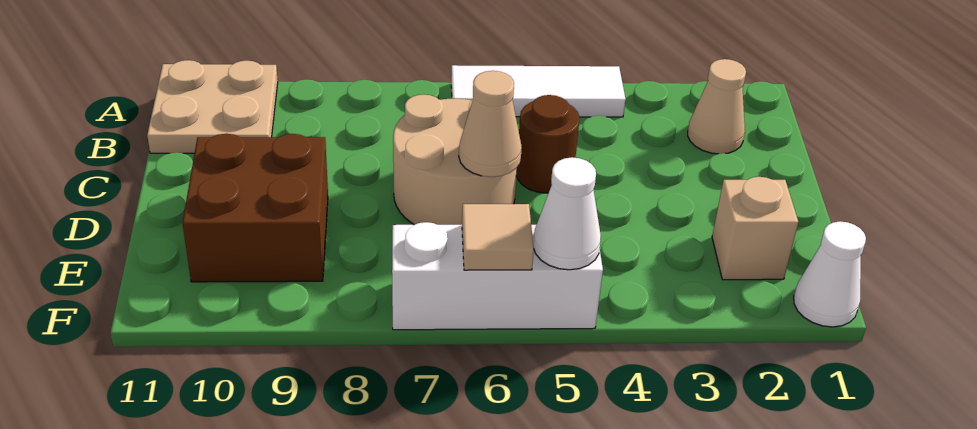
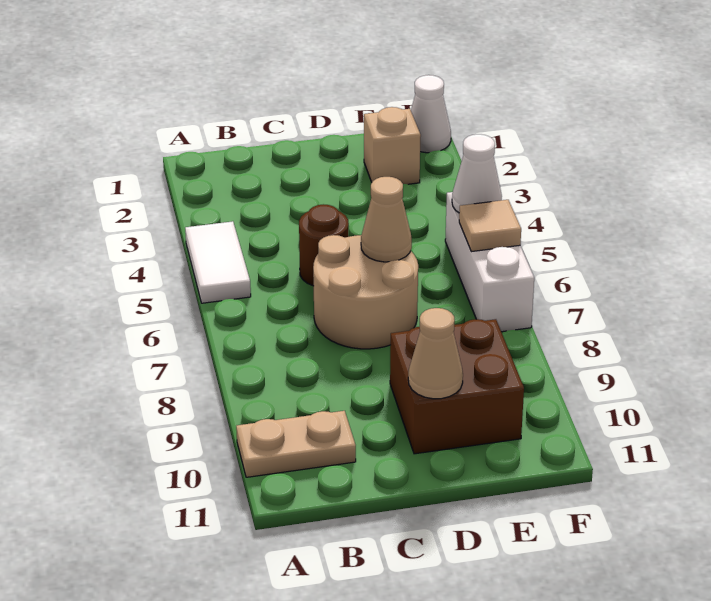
white tile A4:A6 level 1 -> white tile A4:A5 level 1
tan plate A10:B11 level 1 -> tan plate A10:B10 level 1
tan cone B2 level 1 -> tan cone D10 level 2

